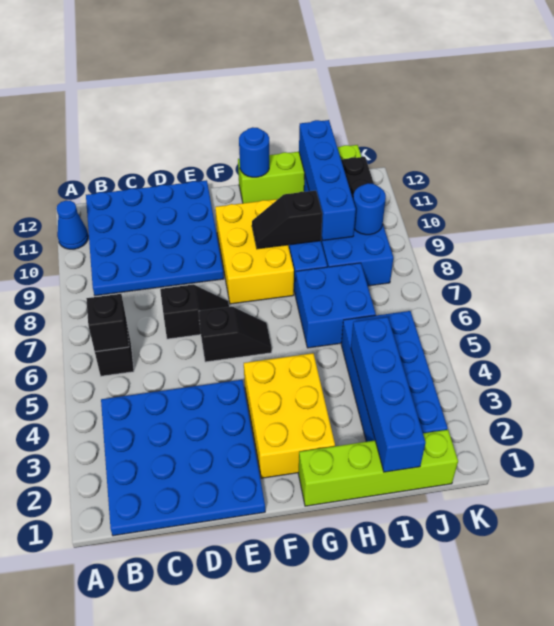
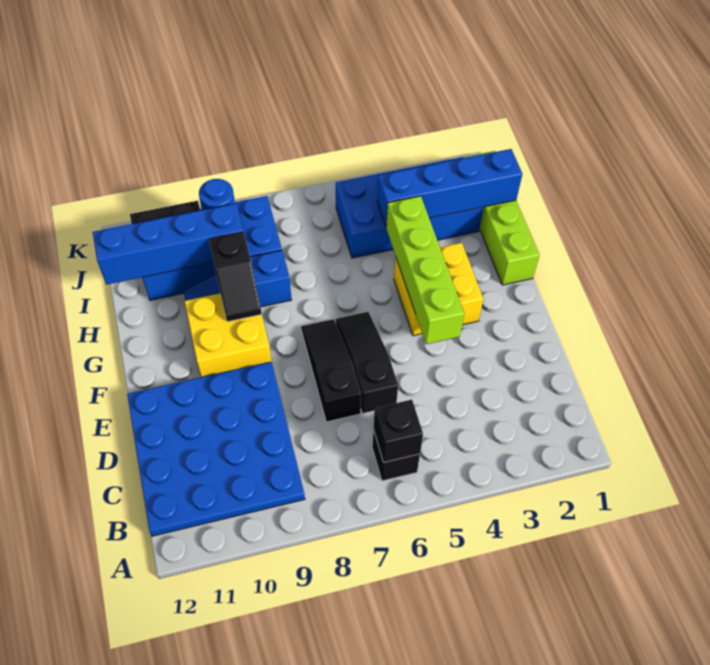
blue cone A11 level 1 -> none
blue plate B1:E4 level 1 -> none
black slope D7:E7 level 1 top D -> black slope D7:F7 level 1 top D
black slope E6:F6 level 1 top E -> black slope D6:F6 level 1 top D
yellow brick F2:G4 level 1 -> yellow brick F3:G4 level 1
yellow brick F8:G10 level 1 -> yellow brick F9:G10 level 1
lime brick G12:J12 level 1 -> lime brick E4:H4 level 2
blue round brick G12 level 2 -> none
blue brick H6:I7 level 1 -> none

